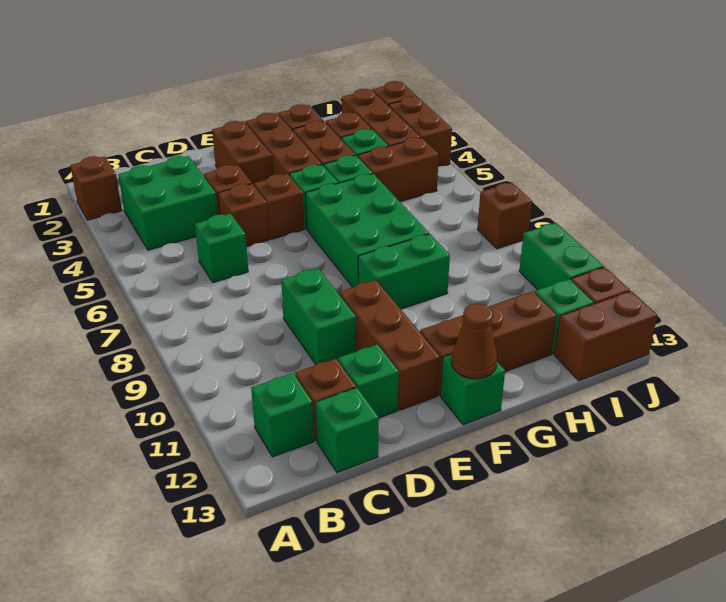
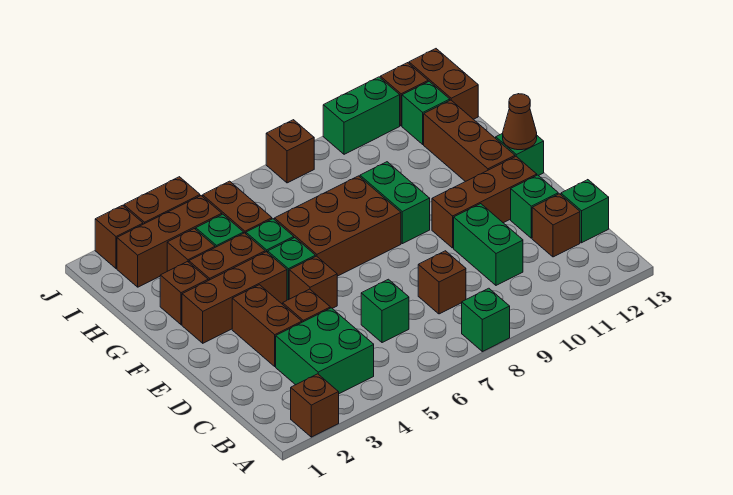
green brick B12 level 1 -> green brick A8 level 1
brown brick D5 level 1 -> brown brick C8 level 1
green brick D9:D10 level 1 -> green brick C10:D10 level 1
brown brick E2:E3 level 1 -> brown brick D3:E3 level 1
green brick F6:G8 level 1 -> brown brick F6:G8 level 1

